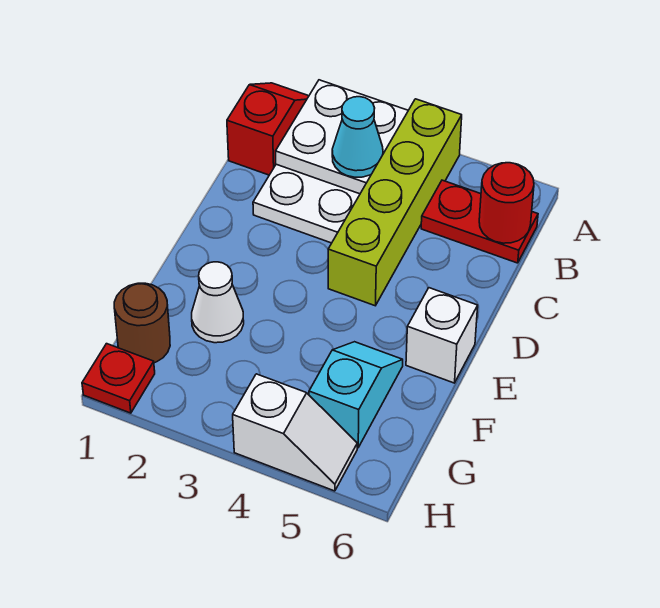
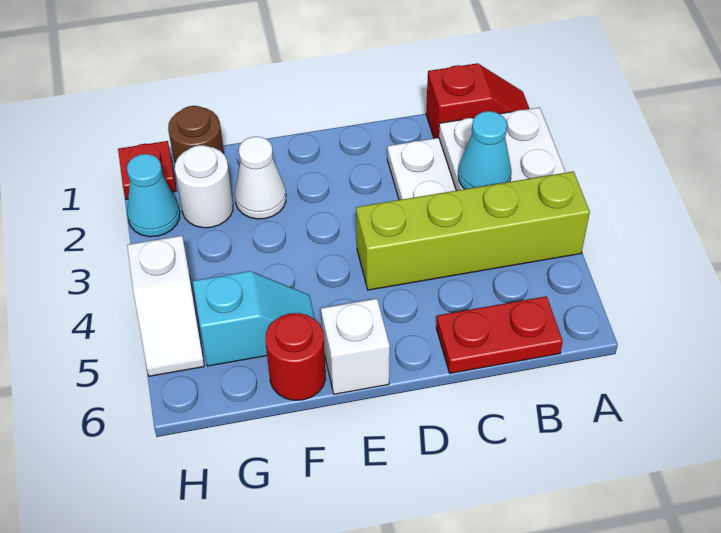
red plate B5:B6 level 1 -> red plate B6:C6 level 1
red round brick B6 level 2 -> red round brick F6 level 1
none -> white round brick G2 level 1
none -> cyan cone H2 level 1

